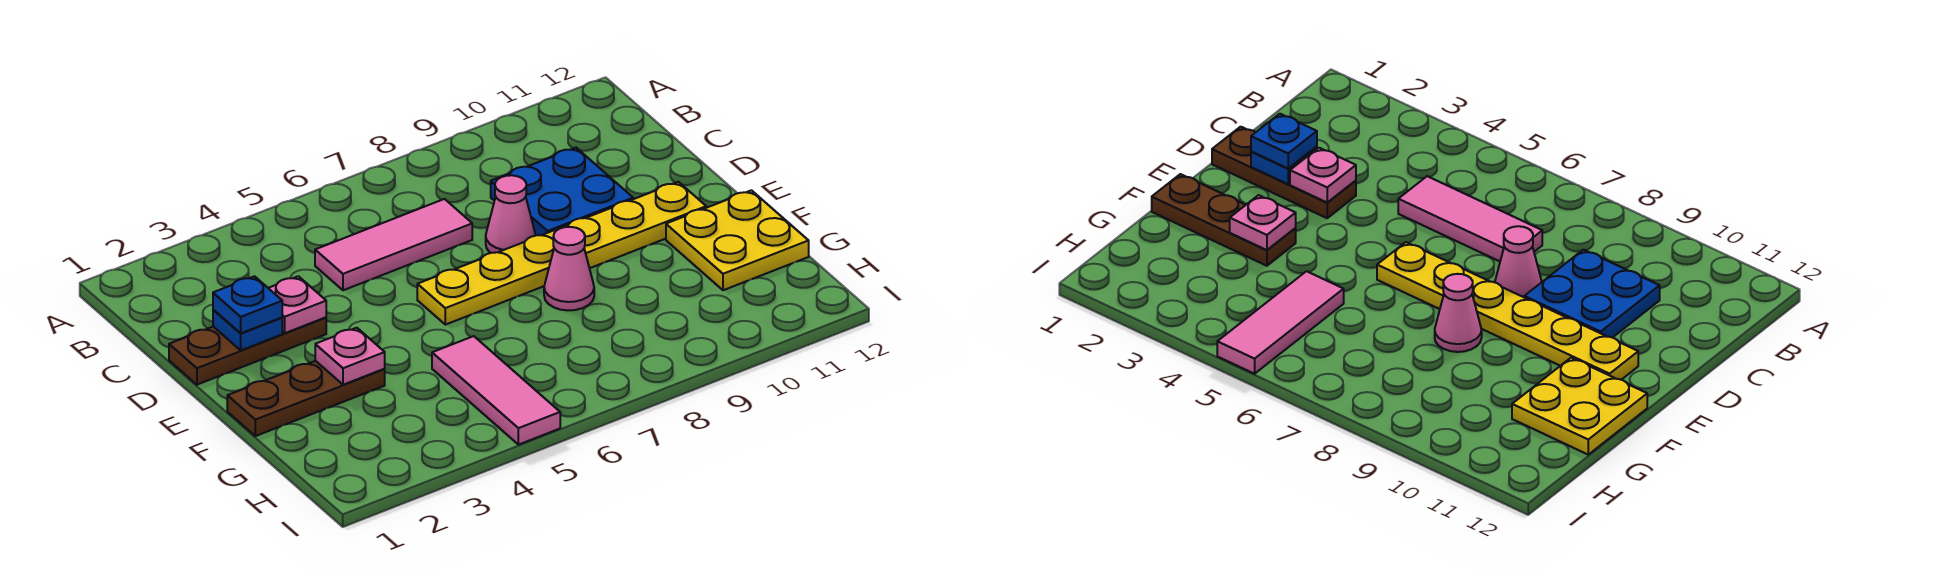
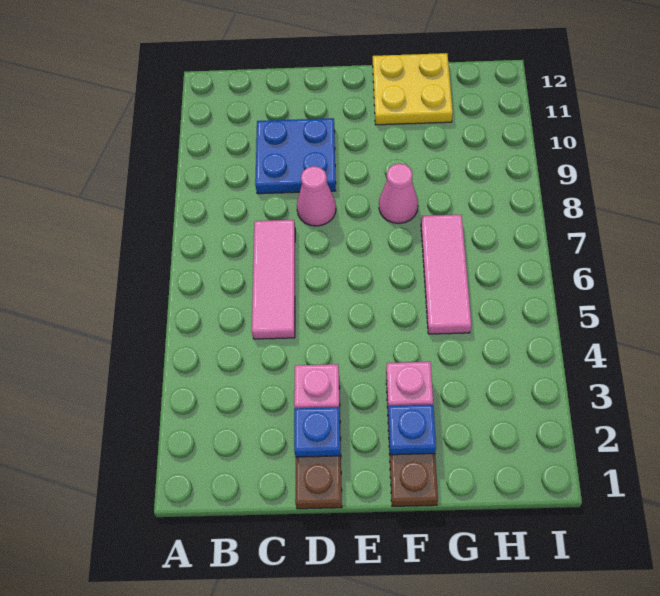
blue plate D2 level 3 -> blue plate F2 level 2
yellow plate E6:E11 level 1 -> none
pink tile G5:I5 level 1 -> pink tile G5:G7 level 1

